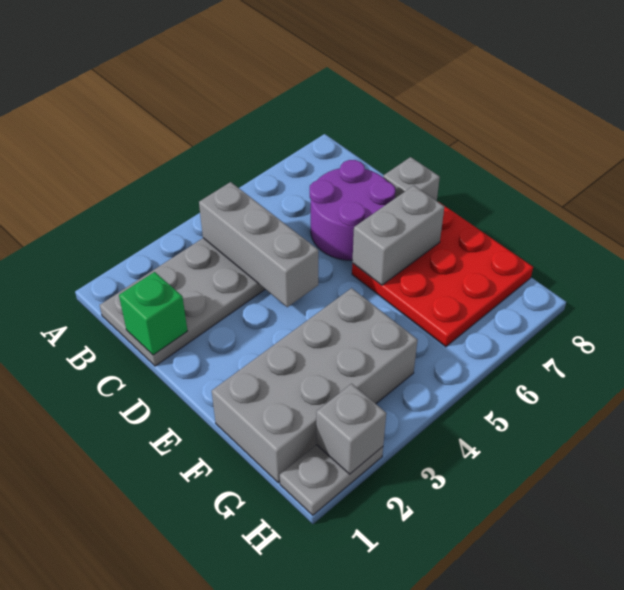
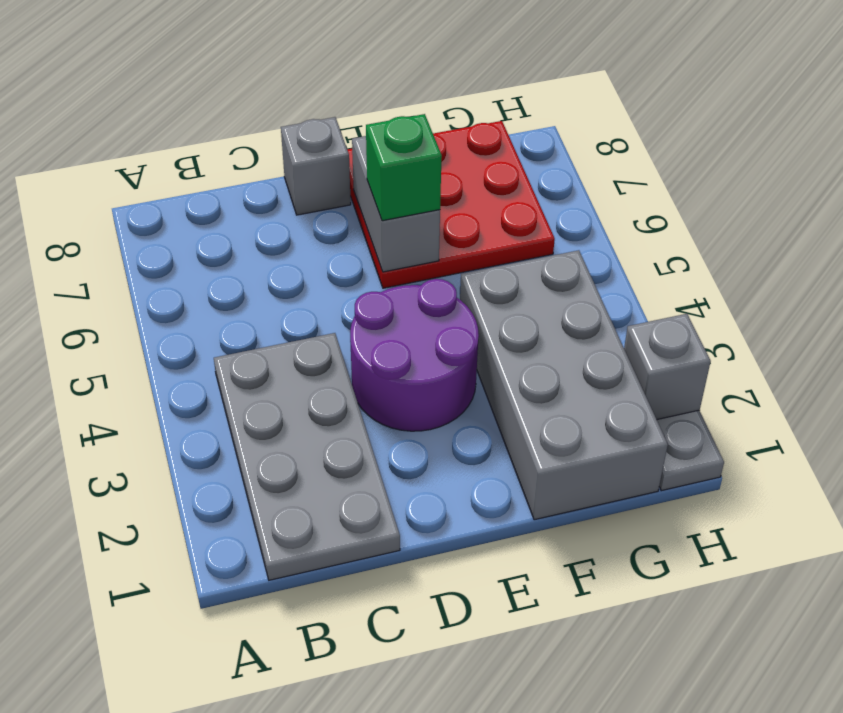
grey brick B4:D4 level 2 -> none
green brick C1 level 2 -> green brick E6 level 3
purple round brick C6:D7 level 1 -> purple round brick D3:E4 level 1

